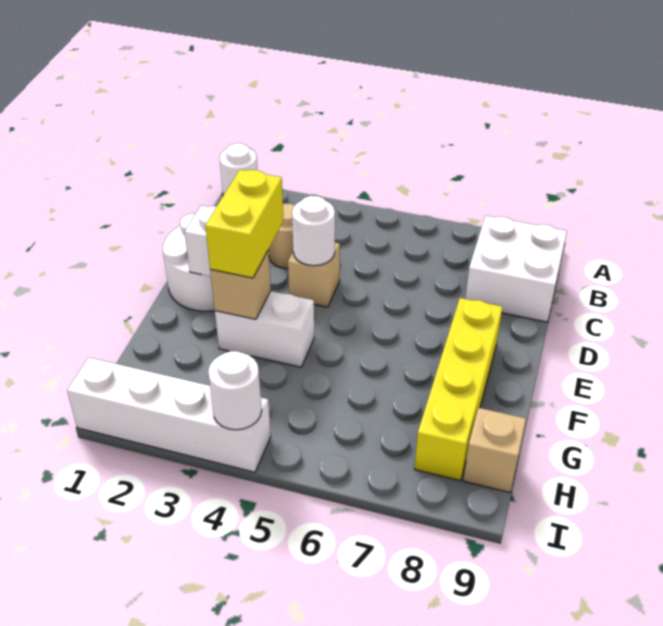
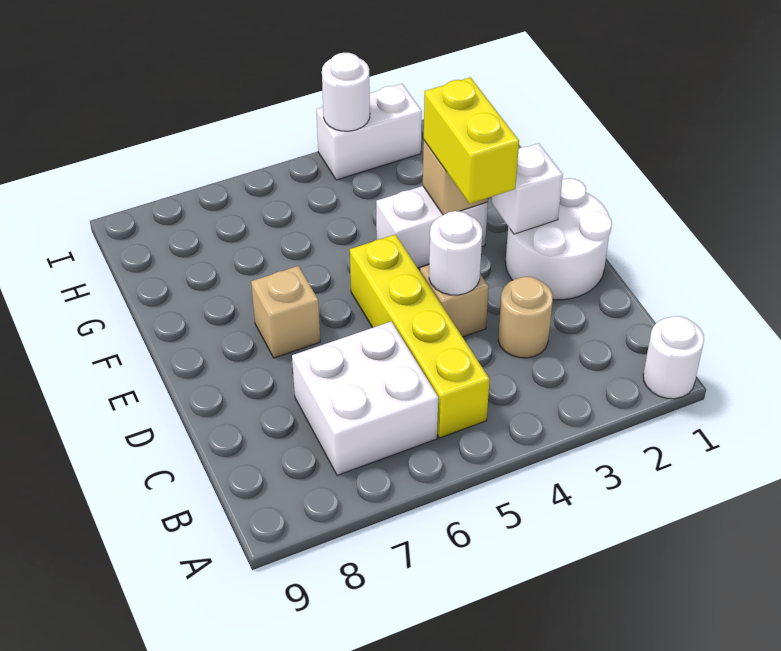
white brick B8:C9 level 1 -> white brick B6:C7 level 1
yellow brick E8:H8 level 1 -> yellow brick B5:E5 level 1
tan brick H9 level 1 -> tan brick E7 level 1
white brick I1:I4 level 1 -> white brick I3:I4 level 1

